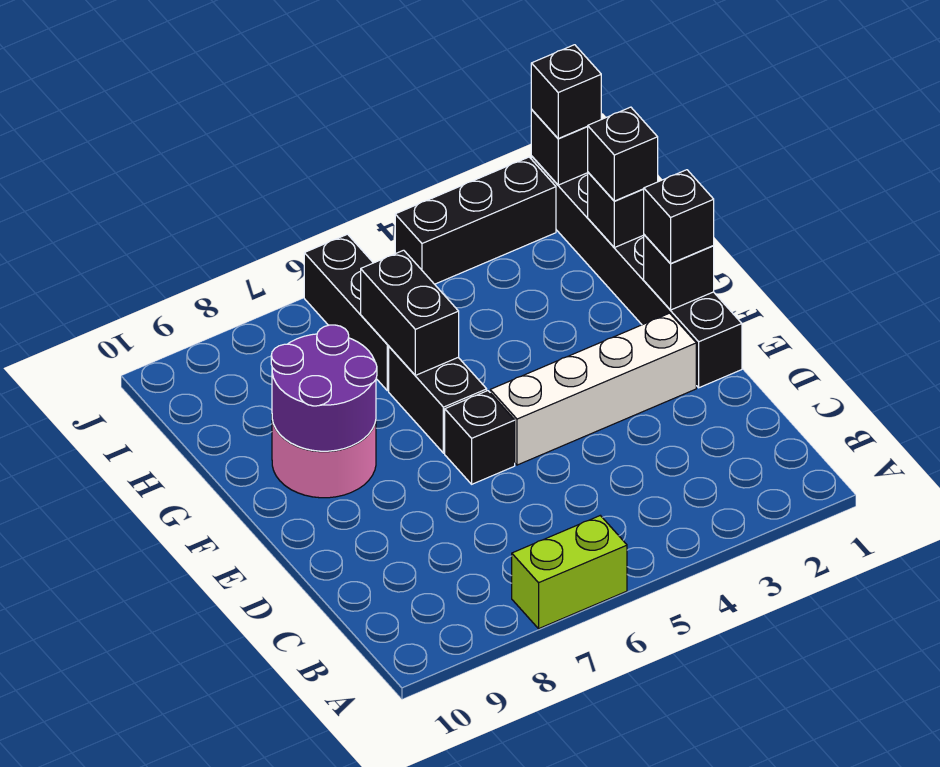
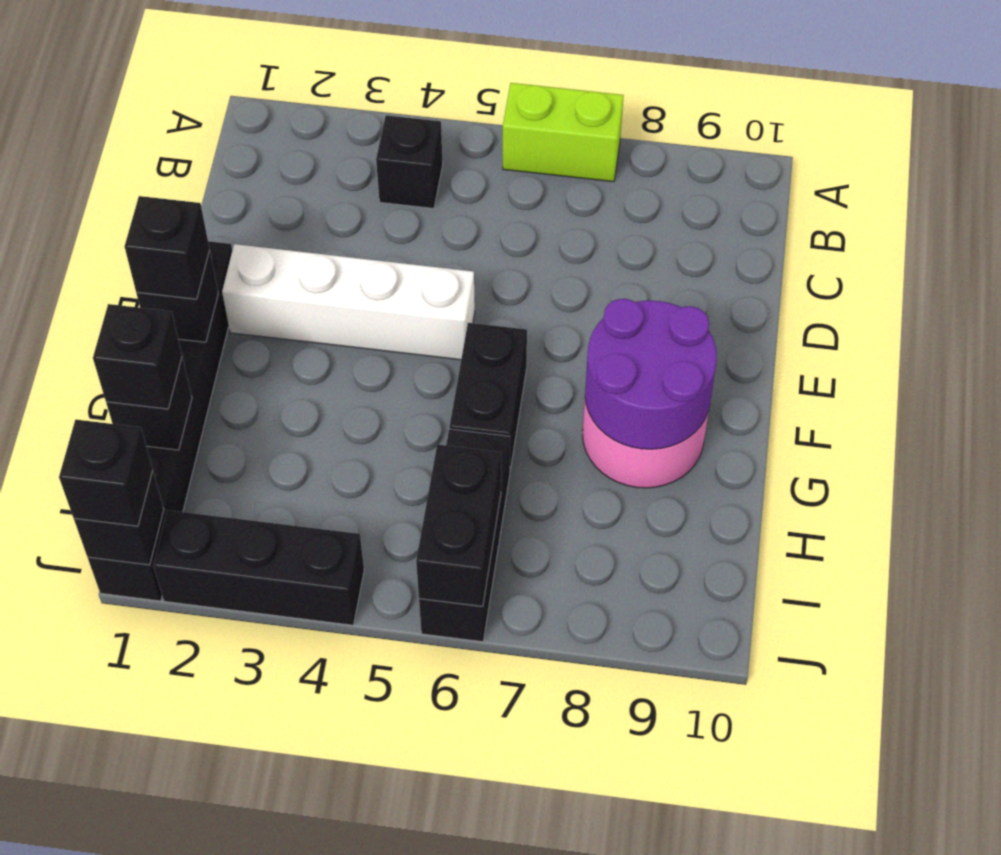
black brick E6 level 1 -> black brick B4 level 1
black brick G6:H6 level 2 -> black brick I6:J6 level 2

